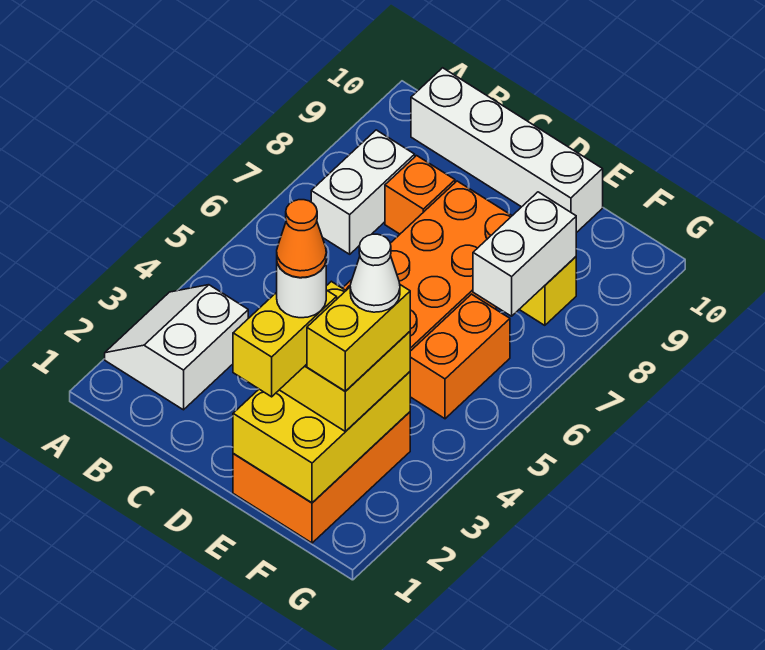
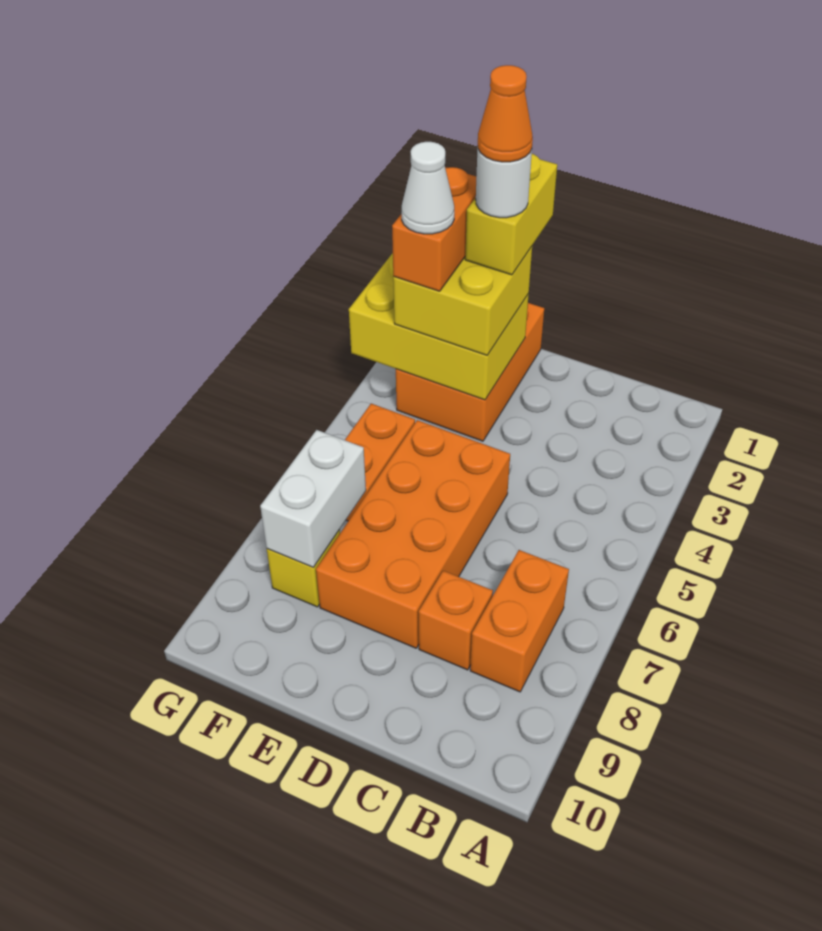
white slope A2:B3 level 1 top B -> none
white brick B7:B8 level 1 -> orange brick B7:B8 level 1
white brick B10:E10 level 1 -> none
yellow brick E1:F3 level 2 -> yellow brick E2:G3 level 2
yellow brick F2:F3 level 4 -> orange brick F2:F3 level 4

